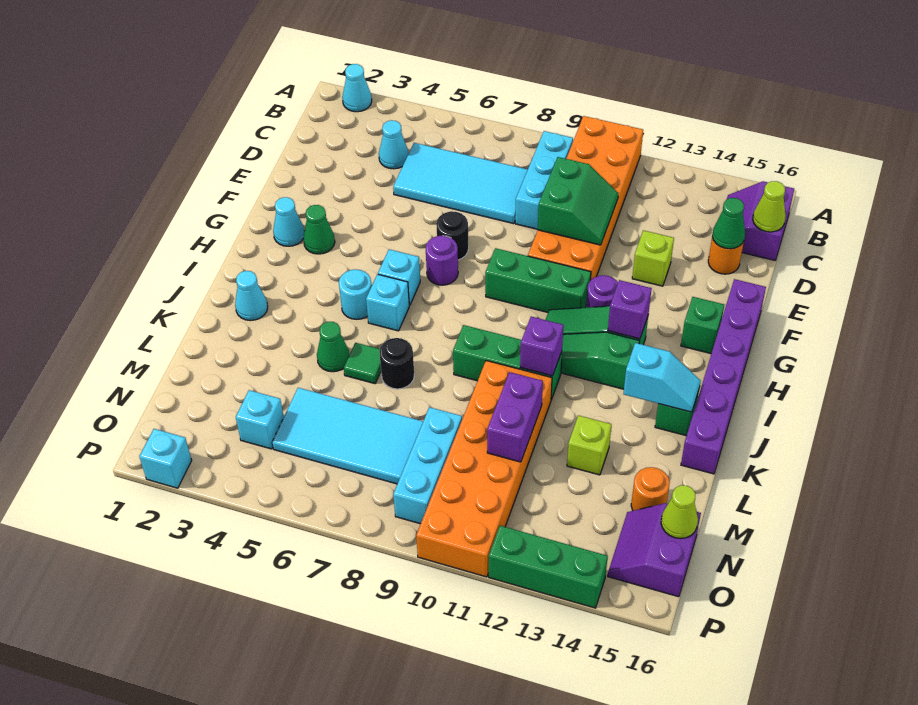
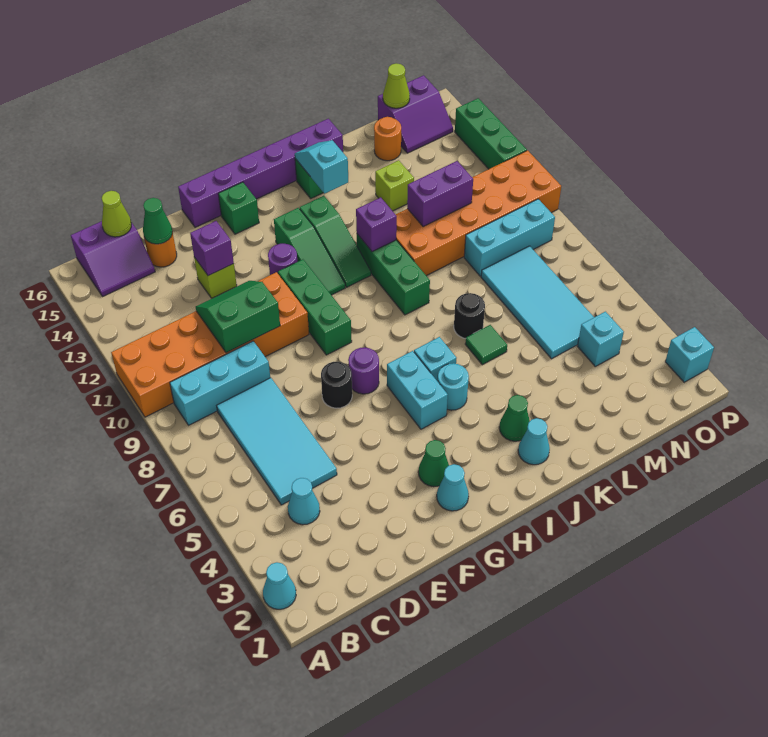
cyan brick H6 level 1 -> cyan brick H5:H6 level 1
purple brick H13 level 2 -> purple brick E13 level 2
green cone K5 level 1 -> green cone J3 level 1

